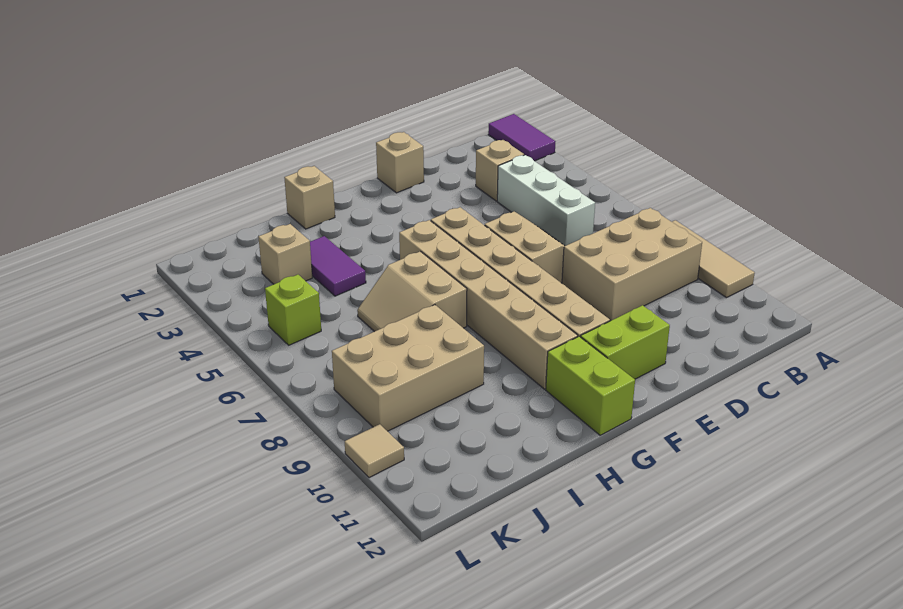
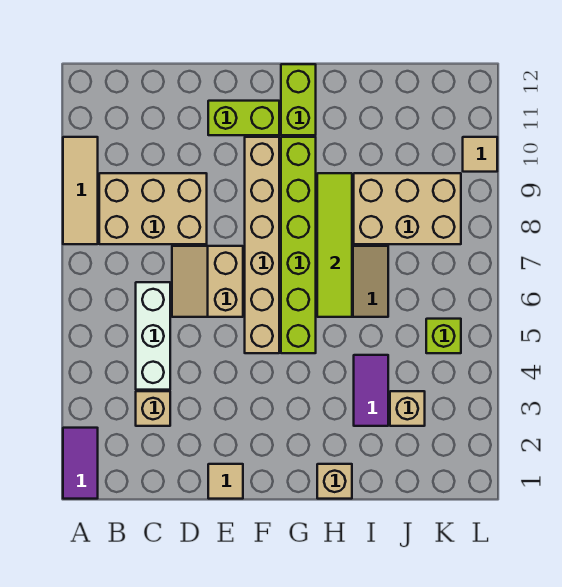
tan brick E1 level 1 -> tan tile E1 level 1
tan brick G5:G10 level 1 -> lime brick G5:G10 level 1
none -> lime tile H6:H9 level 2

